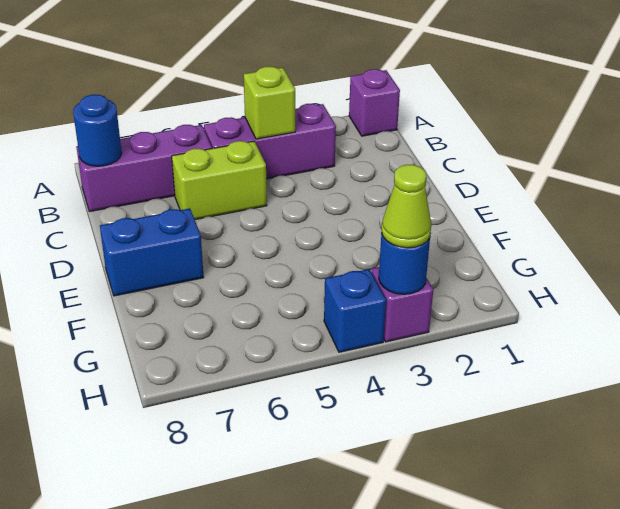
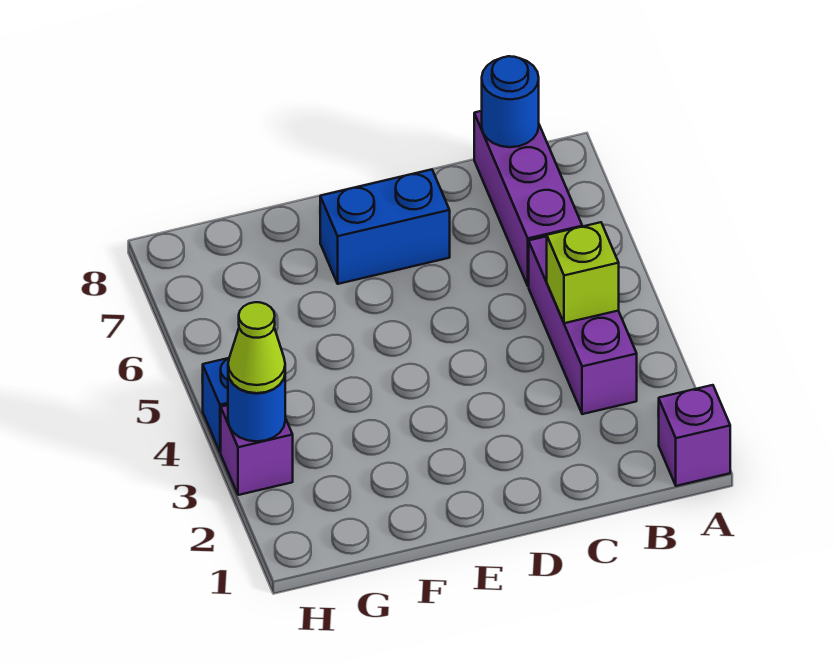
lime brick C5:C6 level 1 -> none
blue brick E7:E8 level 1 -> blue brick D7:E7 level 1

